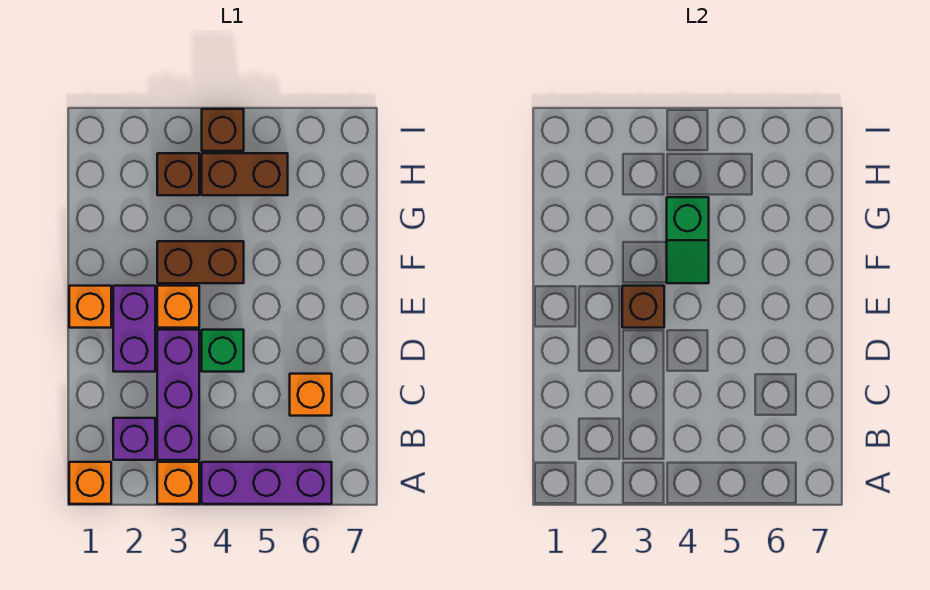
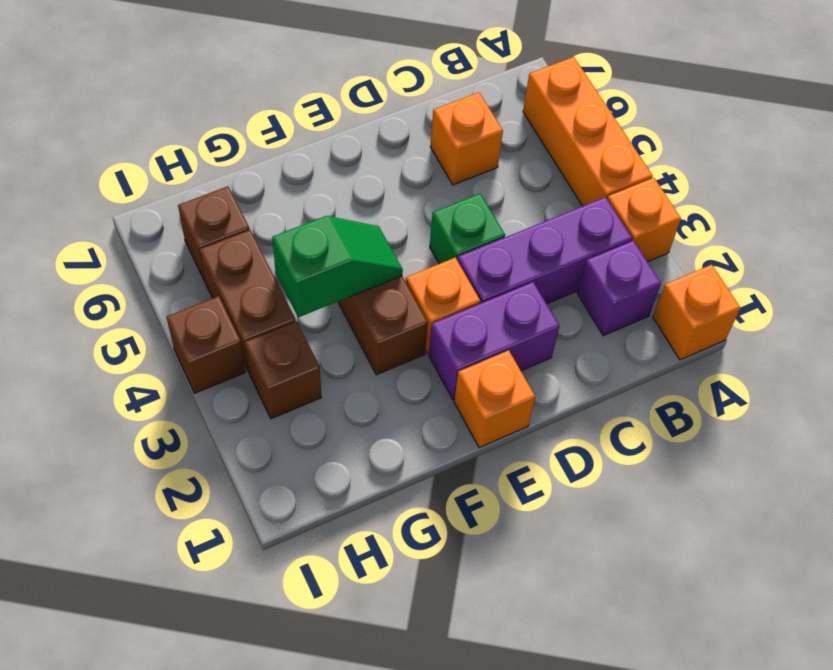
purple brick A4:A6 level 1 -> orange brick A4:A6 level 1
brown brick E3 level 2 -> brown brick H6 level 1

